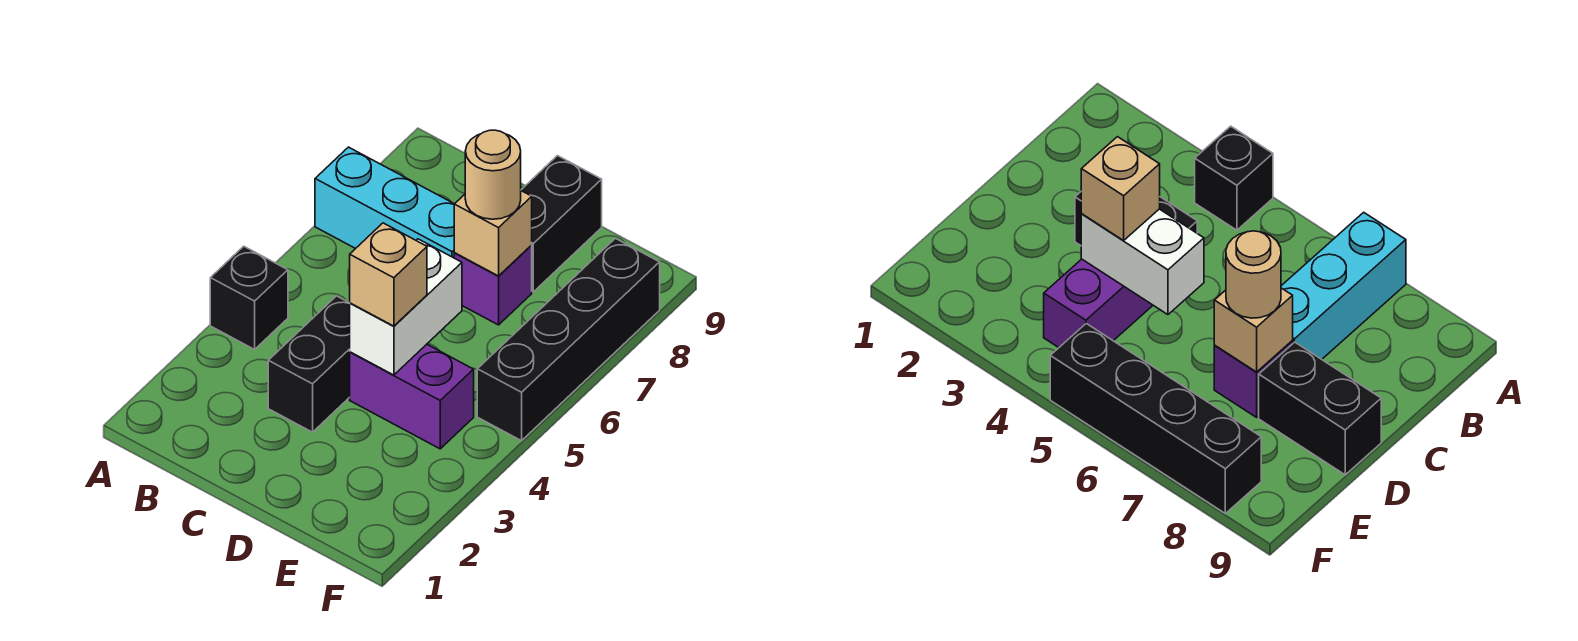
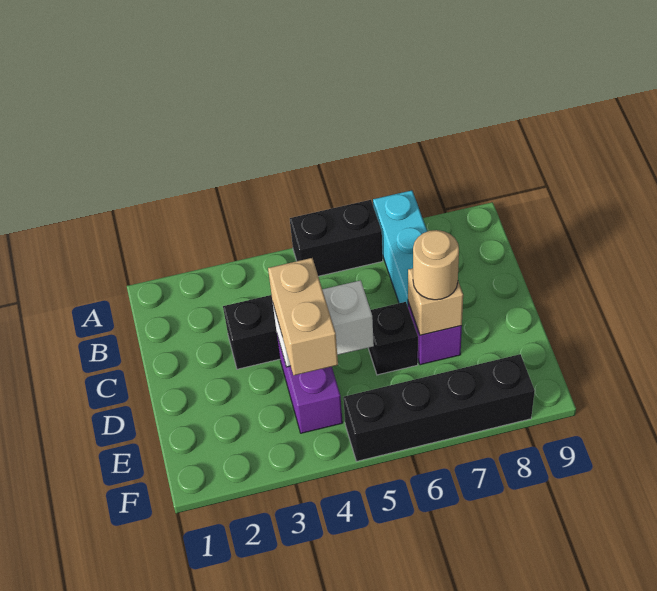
black brick A4 level 1 -> black brick D6 level 1
tan brick D4 level 3 -> tan brick D4:E4 level 3
black brick D8:D9 level 1 -> black brick A5:A6 level 1

